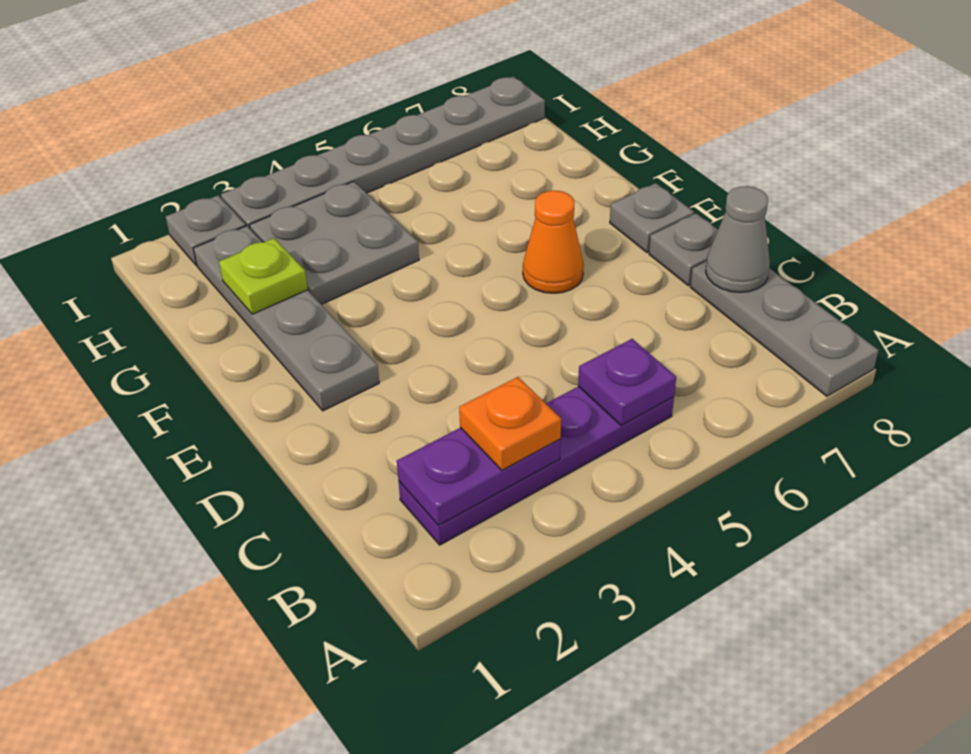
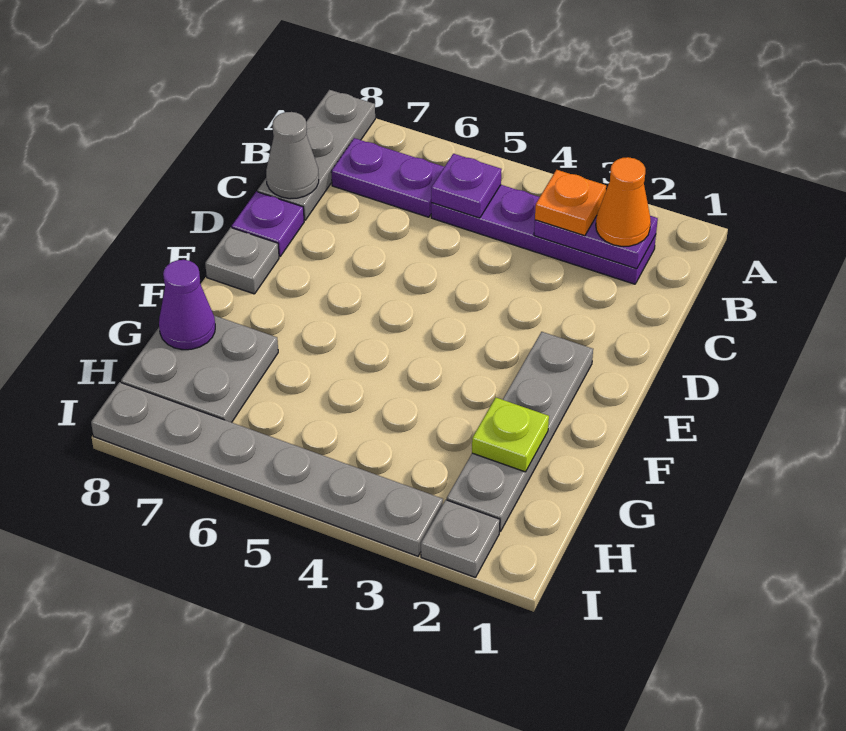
none -> purple plate B6:B7 level 1
grey plate D8 level 1 -> purple plate D8 level 1
orange cone E6 level 1 -> orange cone B2 level 3
grey plate G3:H4 level 1 -> grey plate G7:H8 level 1
none -> purple cone G8 level 2

